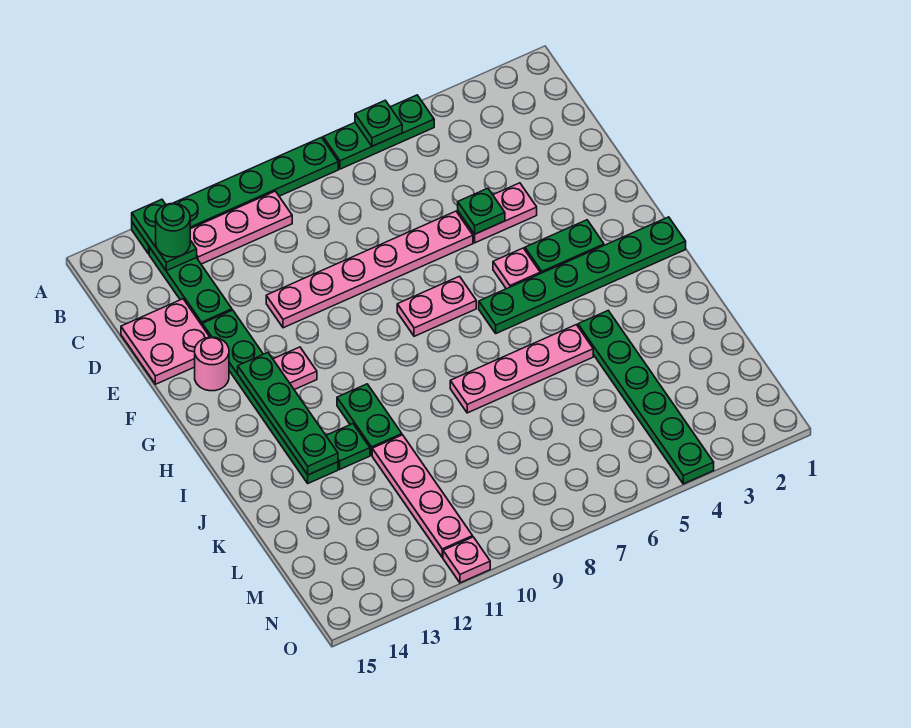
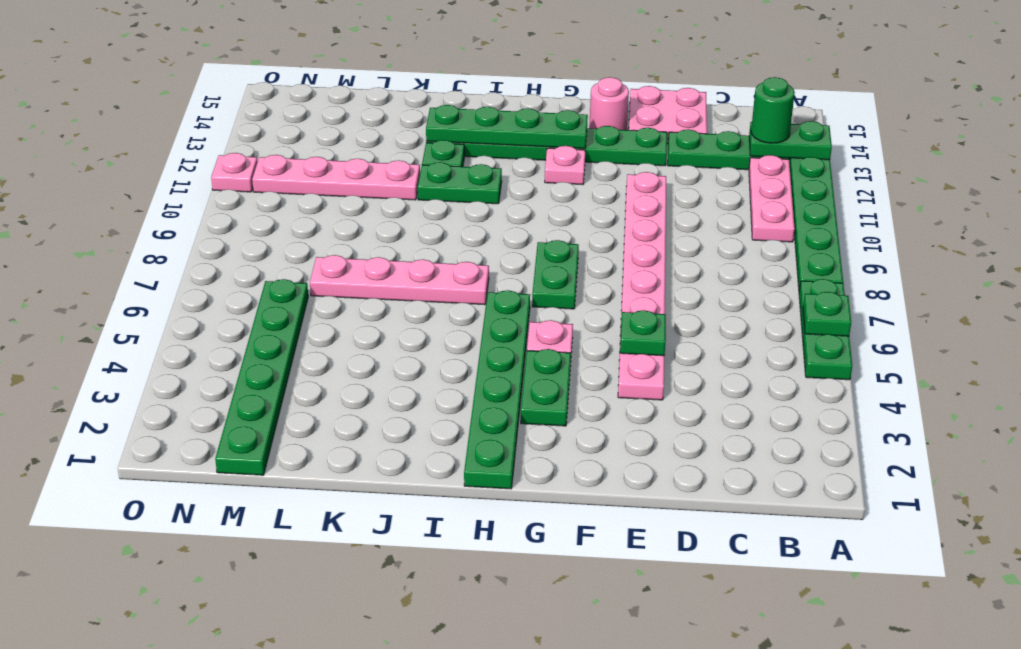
pink plate G7:G8 level 1 -> green plate G7:G8 level 1
green plate J4:O4 level 1 -> green plate M1:M6 level 1
pink plate J5:J8 level 1 -> pink plate I7:L7 level 1

